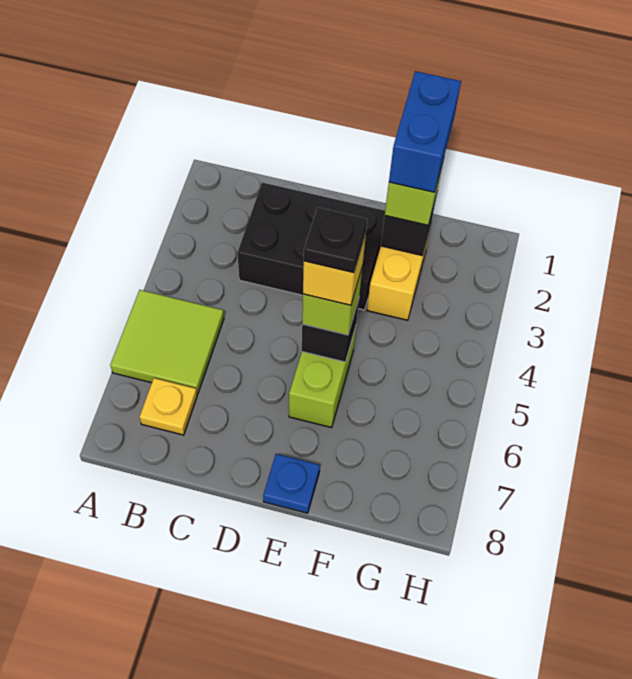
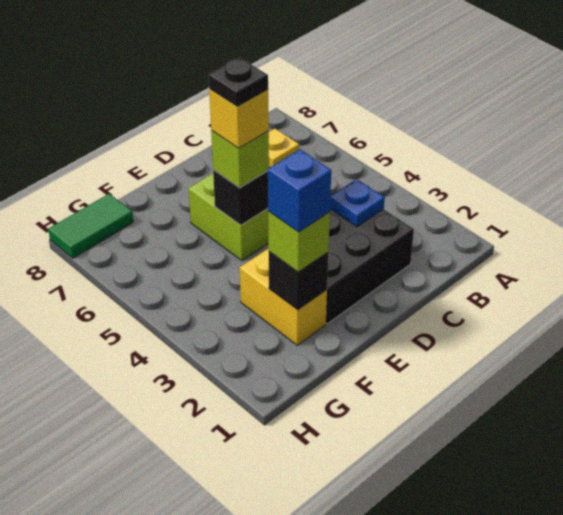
lime tile A5:B6 level 1 -> none
blue plate E8 level 1 -> blue plate C3 level 2
blue brick F1:F2 level 4 -> blue brick F2 level 4
none -> green tile G8:H8 level 1

